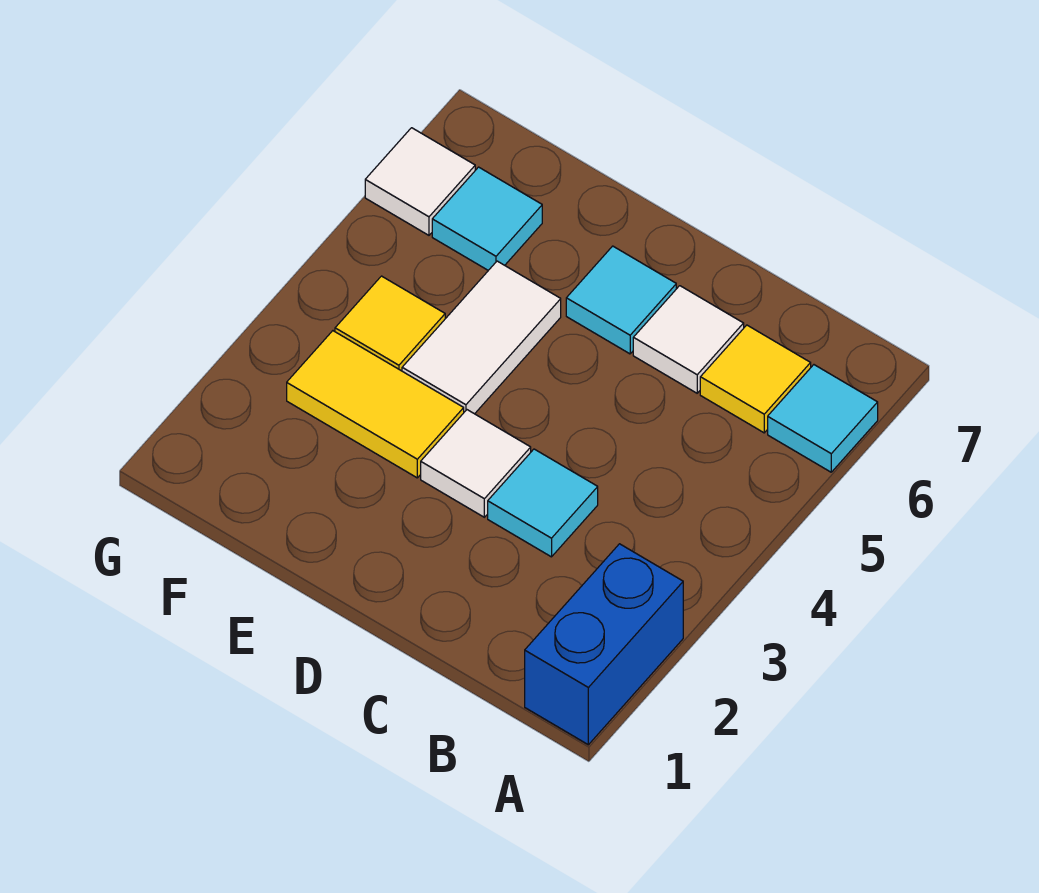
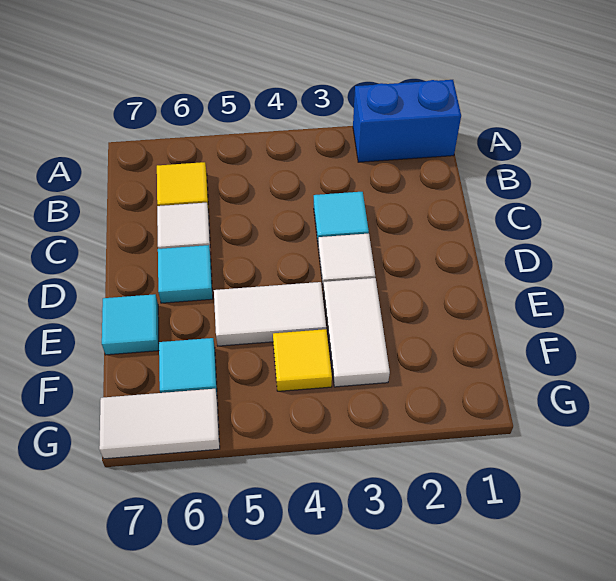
cyan tile A6 level 1 -> cyan tile E7 level 1
yellow tile E3:F3 level 1 -> white tile E3:F3 level 1
white tile G6 level 1 -> white tile G6:G7 level 1

